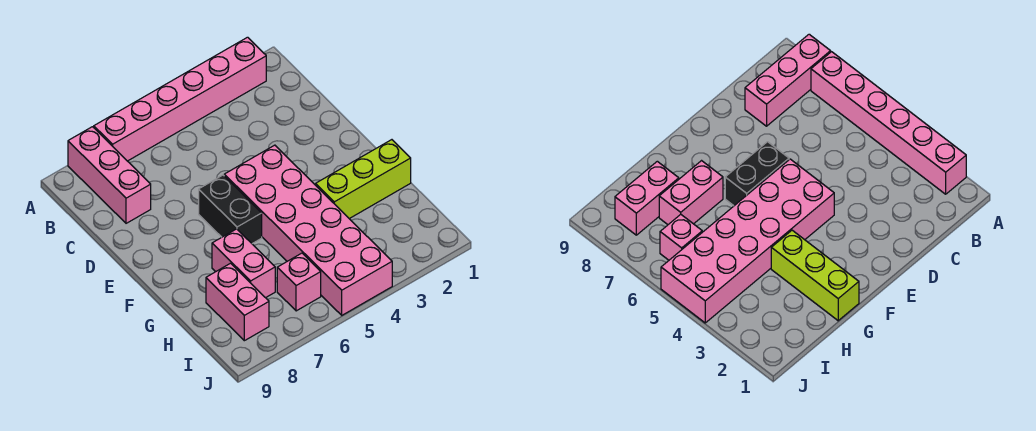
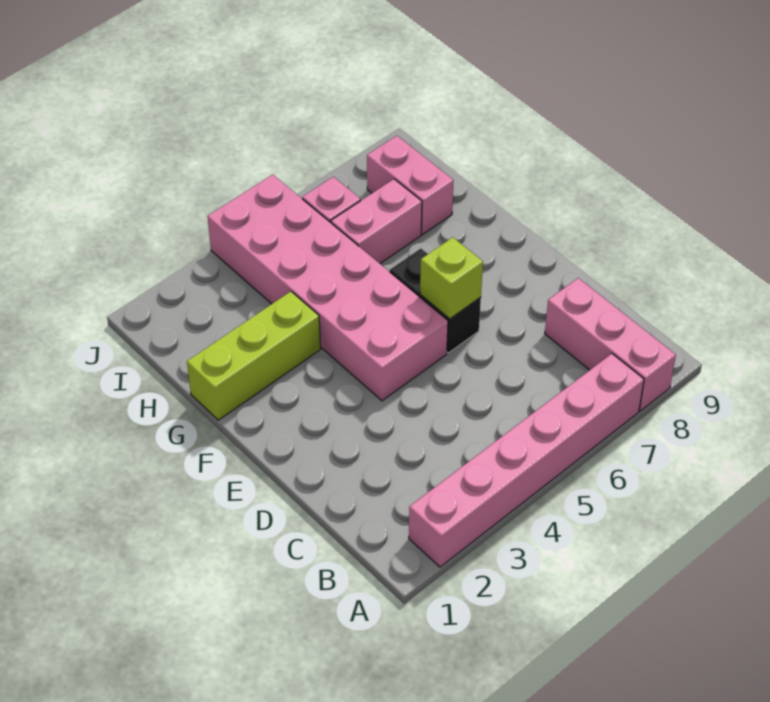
none -> lime brick E6 level 2
pink brick G7:H7 level 1 -> pink brick H6:H7 level 1

